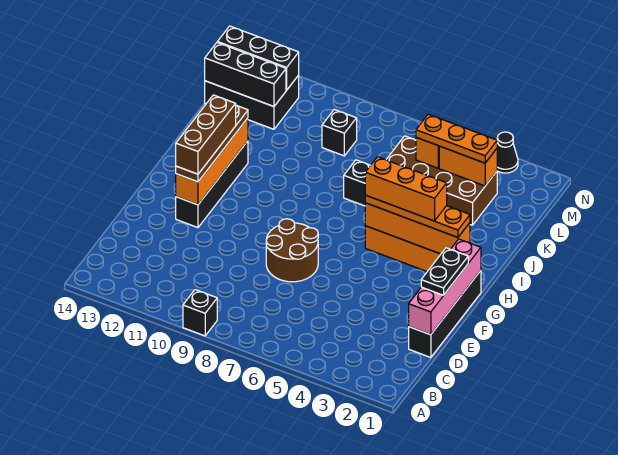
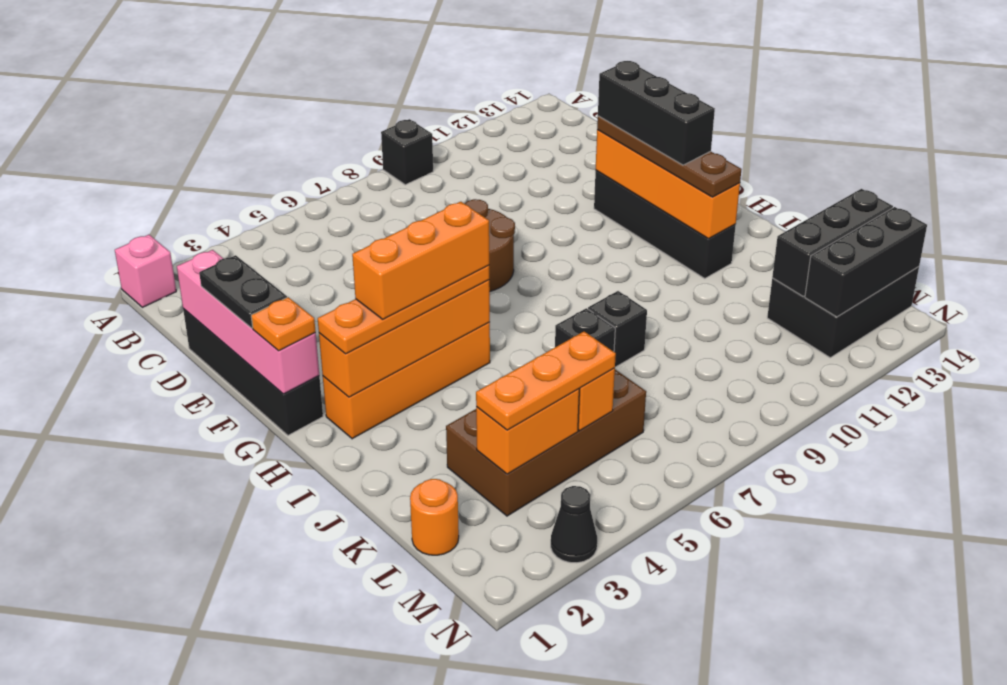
none -> pink brick A1 level 1
brown brick F12:H12 level 4 -> black brick F12:H12 level 4
none -> orange plate G1 level 3
none -> orange round brick L1 level 1
black brick L9 level 1 -> black brick J8 level 1

